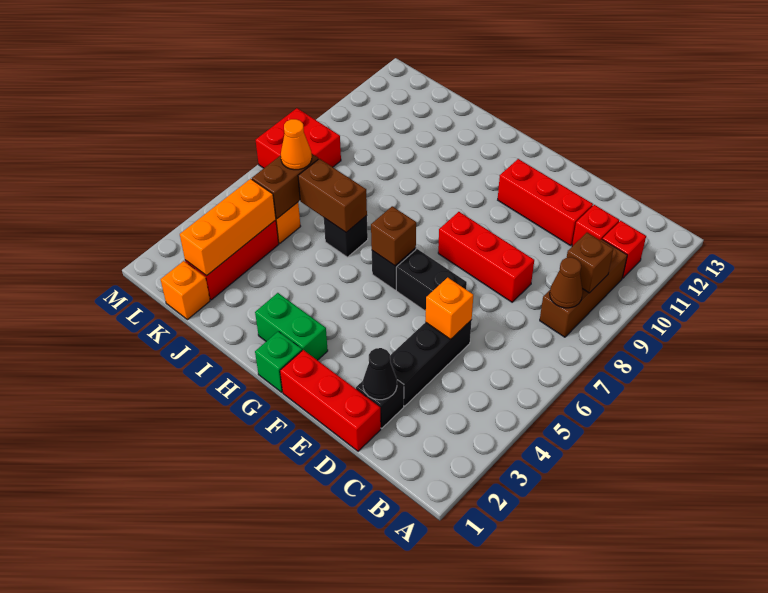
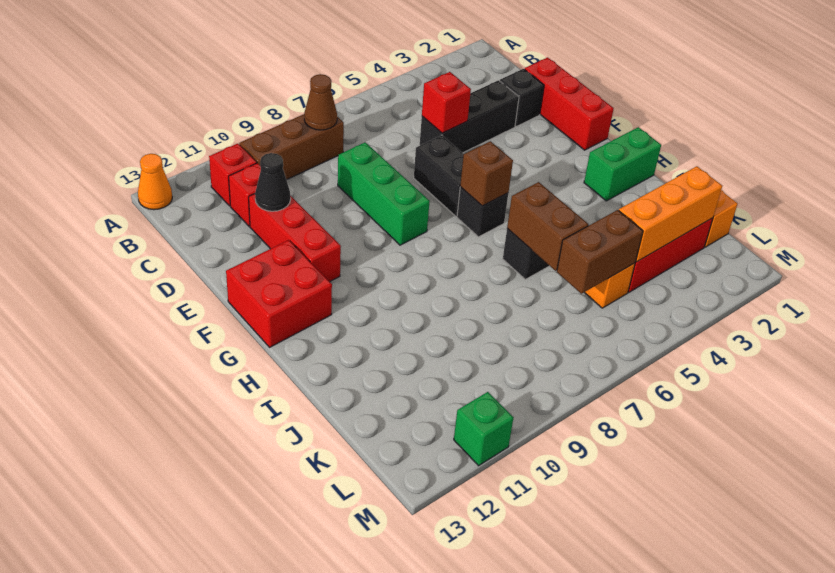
brown brick B9 level 2 -> none
black cone D2 level 2 -> black cone D11 level 2
orange brick D5 level 2 -> red brick D5 level 2
red brick D8:F8 level 1 -> green brick D8:F8 level 1
green brick G1 level 1 -> green brick M11 level 1
green brick G2:H2 level 1 -> green brick H1:H2 level 1
orange cone K6 level 3 -> orange cone A13 level 1
red brick L7:M8 level 1 -> red brick F12:G13 level 1

